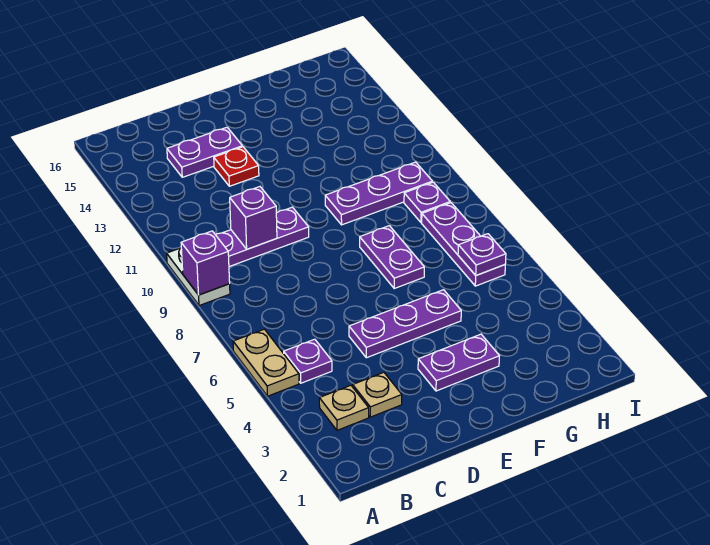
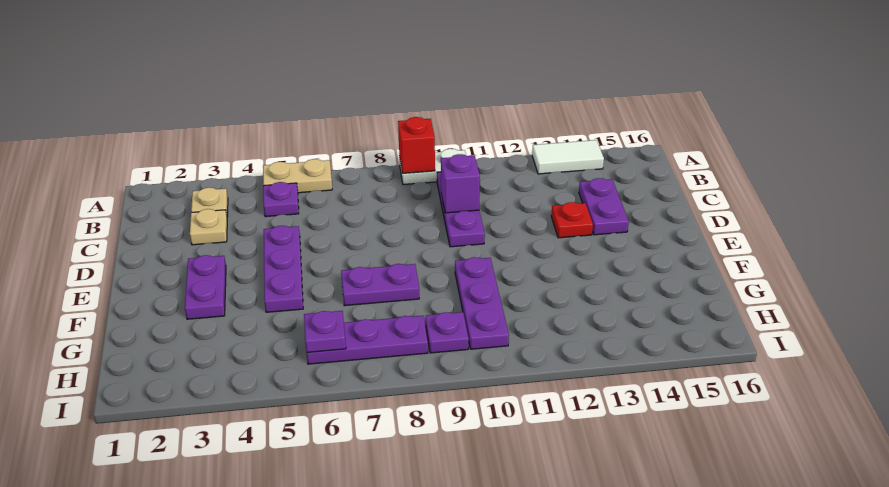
purple brick A9 level 2 -> red brick A9 level 2
none -> white tile A13:A14 level 1

